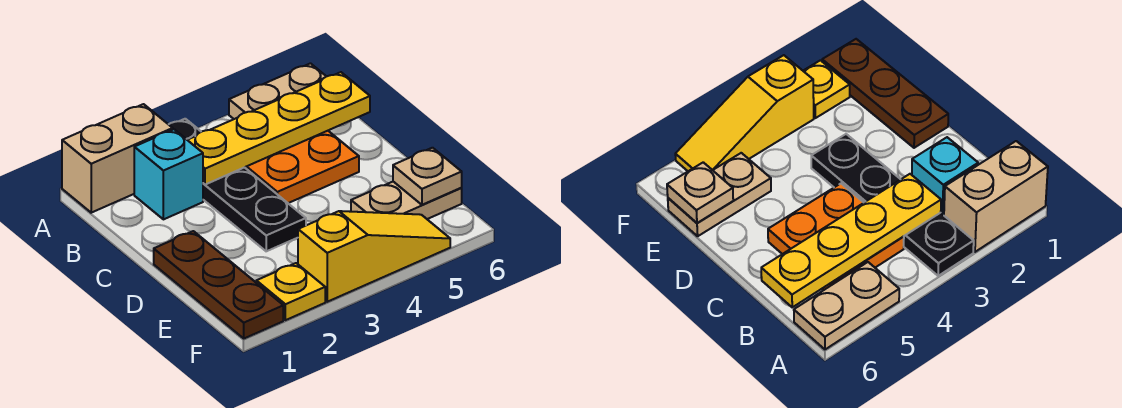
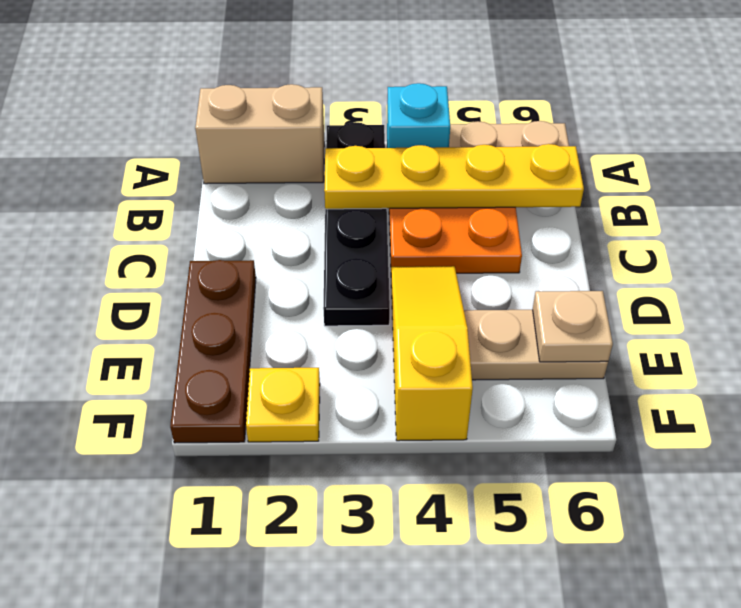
cyan brick B2 level 1 -> cyan brick A4 level 1
yellow slope F3:F5 level 1 top 3 -> yellow slope D4:F4 level 1 top F

